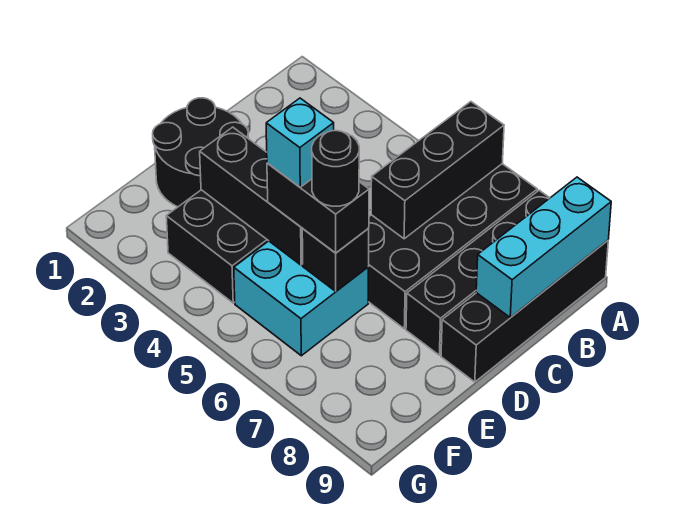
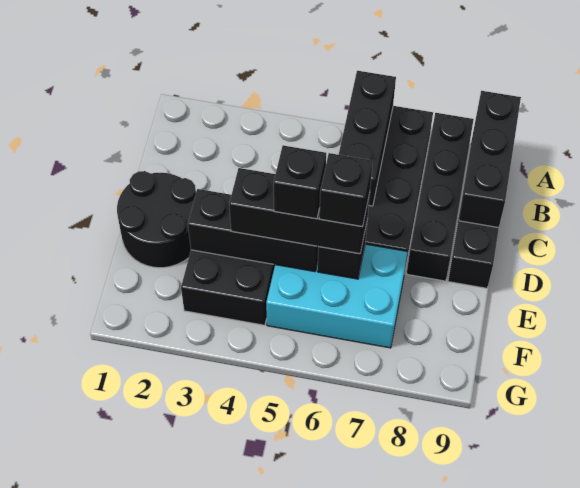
cyan brick A9:C9 level 2 -> black brick A9:C9 level 2
cyan brick E5:F6 level 1 -> cyan brick E5:F7 level 1
black brick E5:E6 level 3 -> black brick E4:E6 level 3
cyan brick E5 level 4 -> black brick E5 level 4
black round brick E6 level 4 -> black brick E6 level 4

